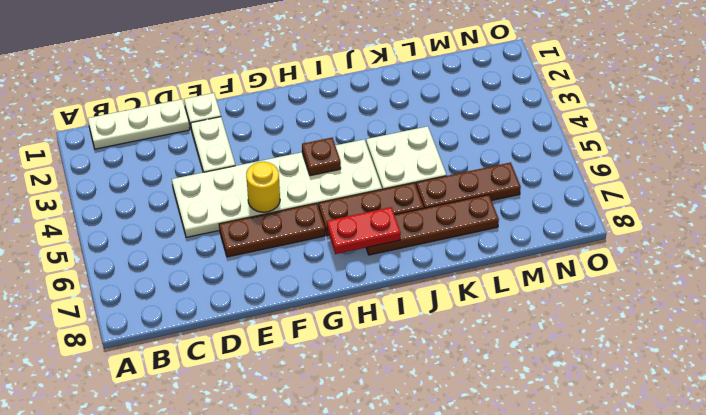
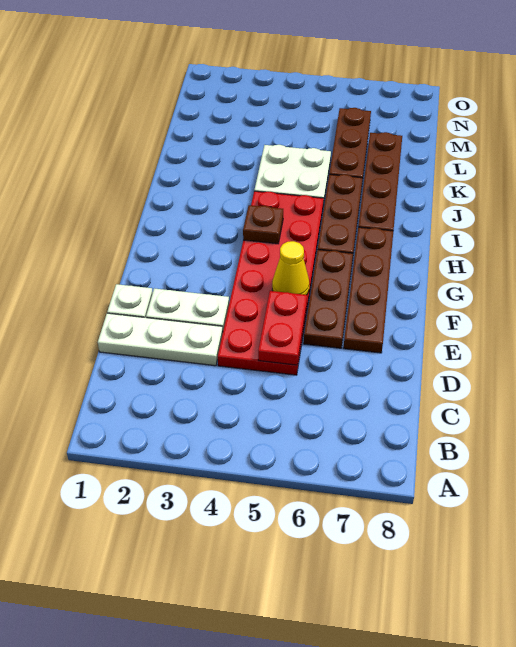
white plate B1:D1 level 1 -> white plate D1:D3 level 1
white plate D4:I5 level 1 -> red plate D4:I5 level 1
none -> brown plate E7:H7 level 1
yellow round brick F5 level 2 -> yellow cone F5 level 2
red plate H7:I7 level 2 -> red plate D5:E5 level 2

